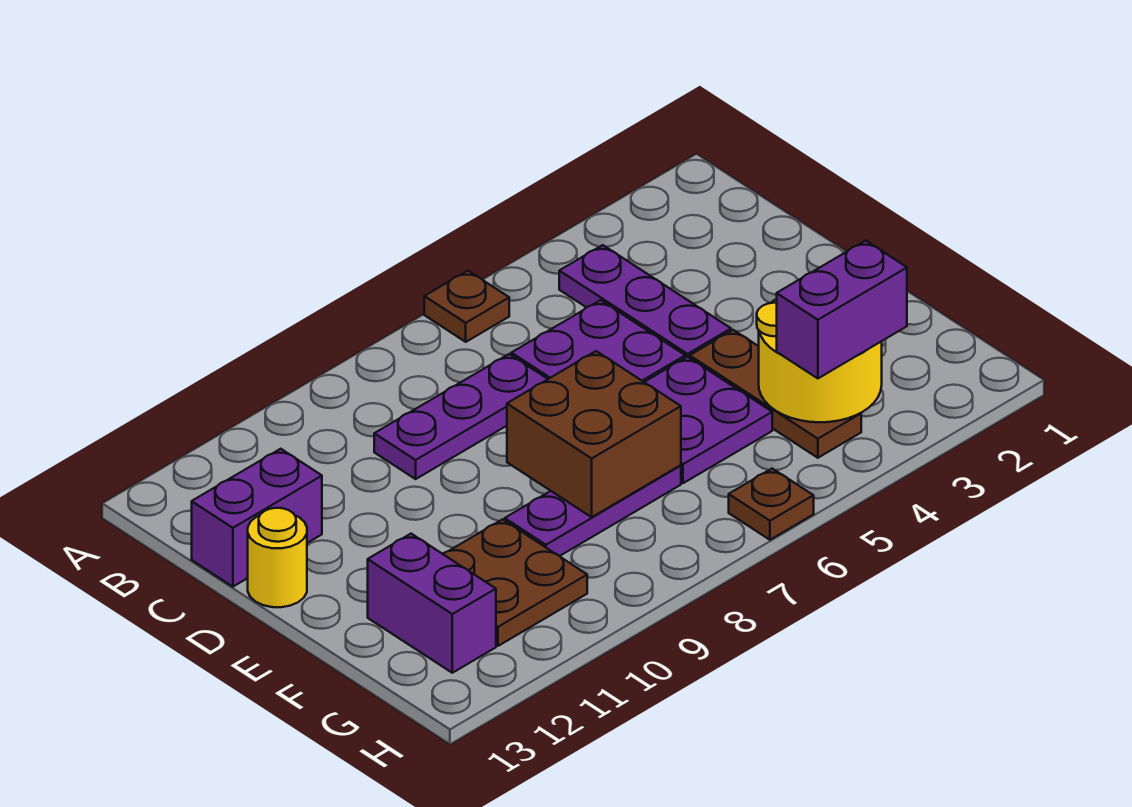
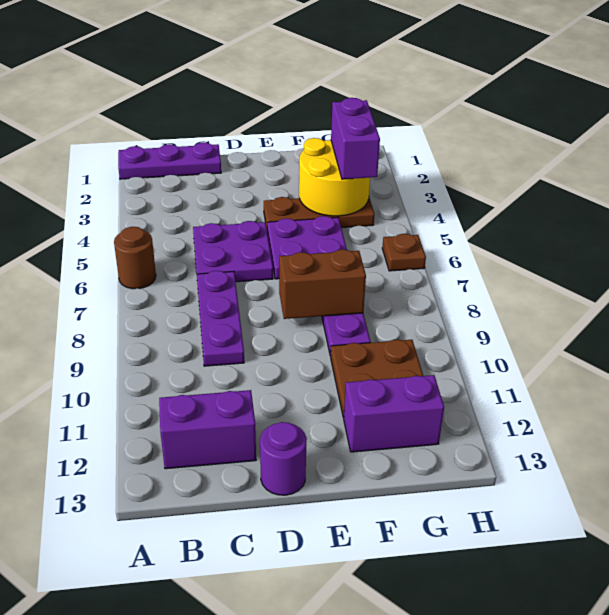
brown plate A6 level 1 -> brown round brick A6 level 1
purple plate B4:D4 level 1 -> purple plate A1:C1 level 1
purple brick C12:C13 level 1 -> purple brick B12:C12 level 1
yellow round brick D13 level 1 -> purple round brick D13 level 1
brown brick E7:F8 level 2 -> brown brick E8:F8 level 2

